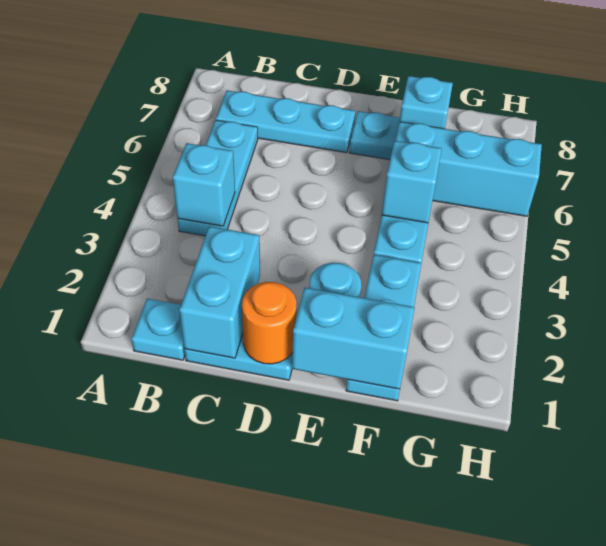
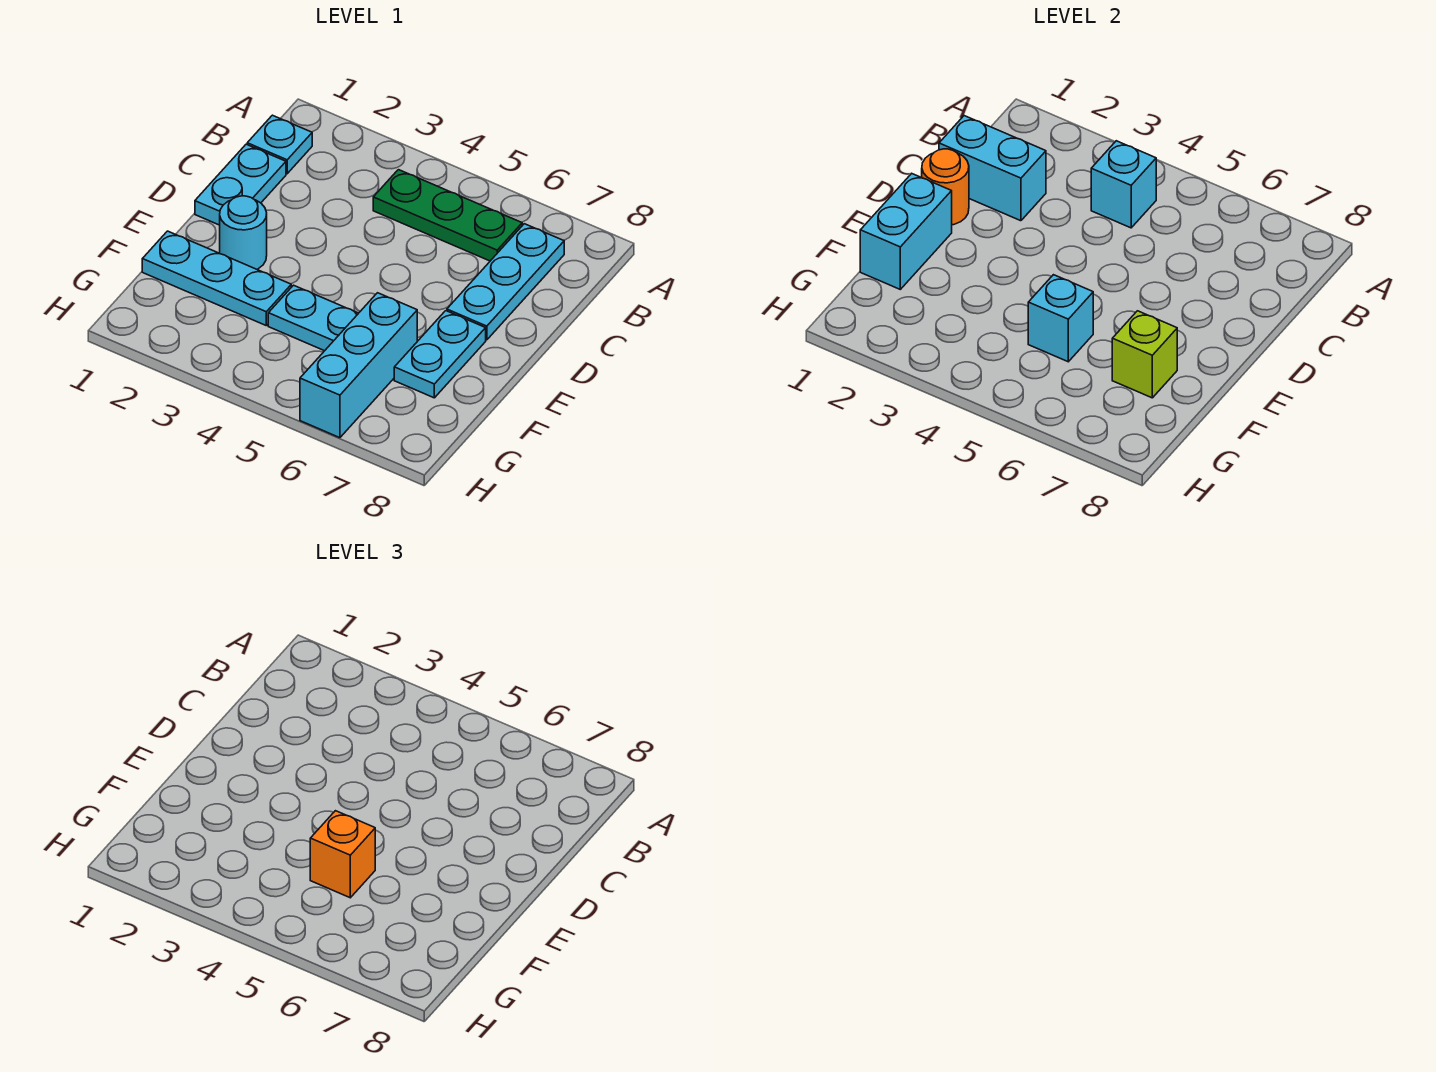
cyan plate B4:B6 level 1 -> green plate B4:B6 level 1
none -> orange brick F5 level 3
cyan brick F7 level 2 -> lime brick F7 level 2

